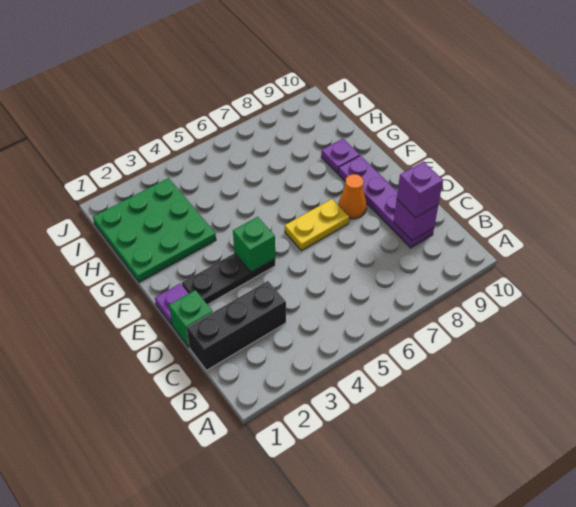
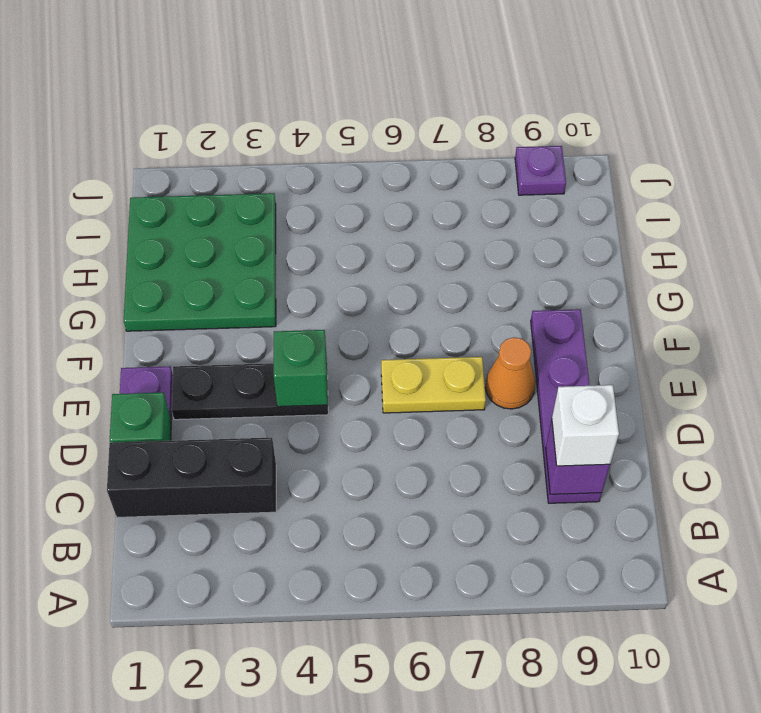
purple brick C9 level 3 -> white brick C9 level 3
purple plate G9 level 1 -> purple plate J9 level 1

